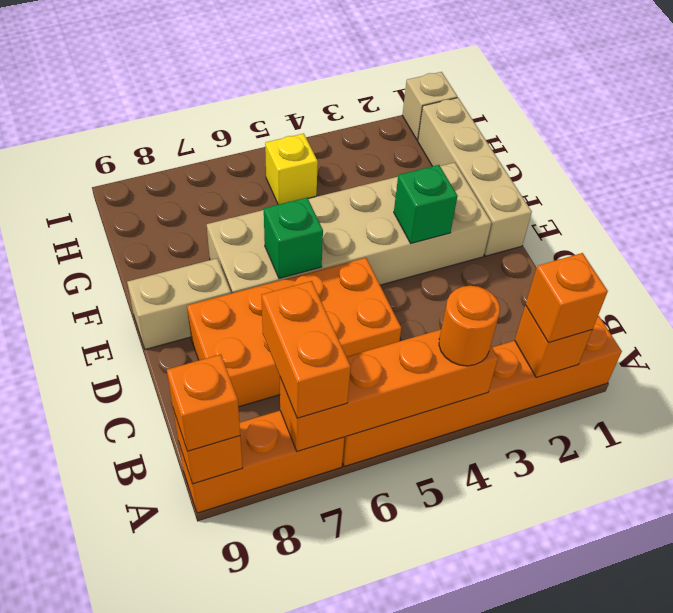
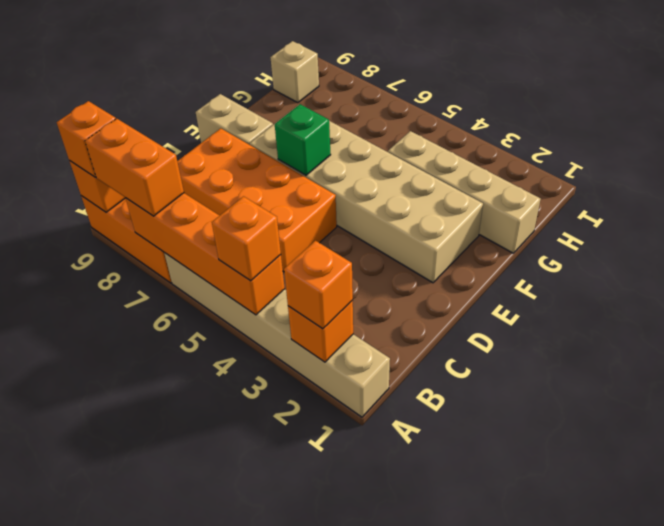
orange brick A1:A6 level 1 -> tan brick A1:A6 level 1
orange round brick A4 level 3 -> orange brick A4 level 3
orange brick A7:B7 level 3 -> orange brick A7:A8 level 3
tan brick E1:H1 level 1 -> tan brick G1:G4 level 1
green brick E3 level 2 -> none
yellow brick H5 level 1 -> none
tan brick I1 level 1 -> tan brick H9 level 1

